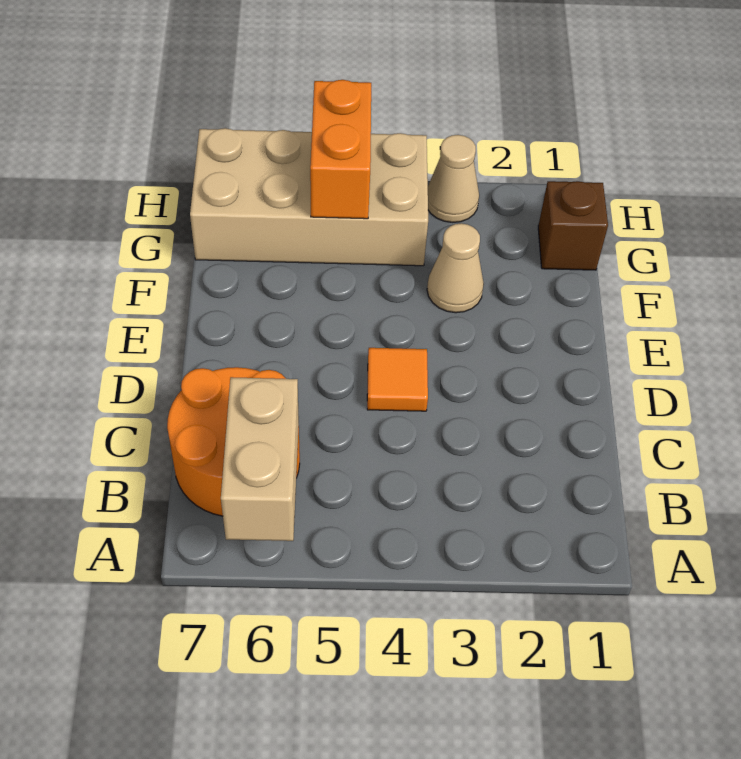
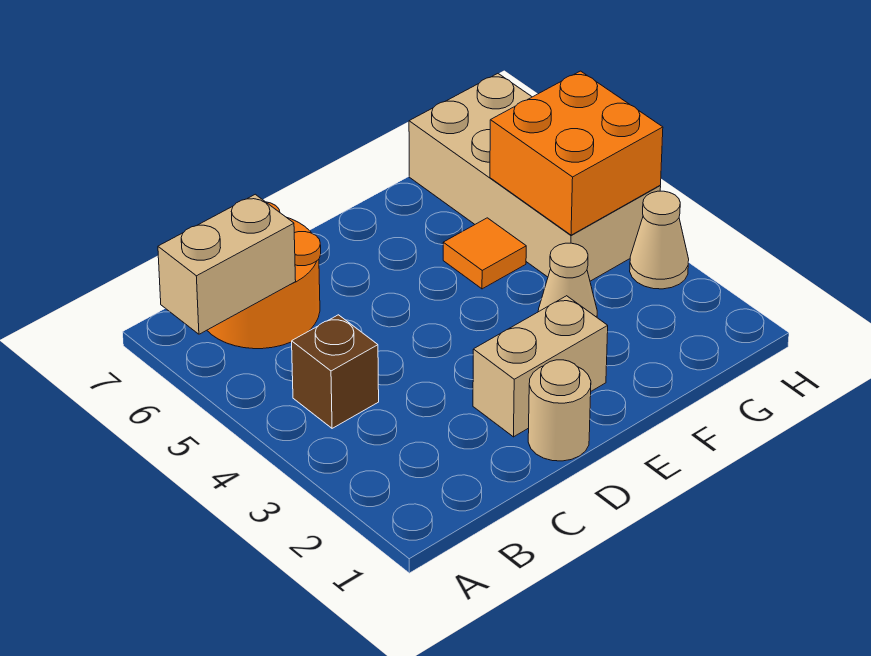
none -> tan round brick D1 level 1
none -> tan brick D2:E2 level 1
orange tile D4 level 1 -> orange tile F5 level 1
brown brick G1 level 1 -> brown brick B4 level 1
orange brick G5:H5 level 2 -> orange brick G4:H5 level 2

